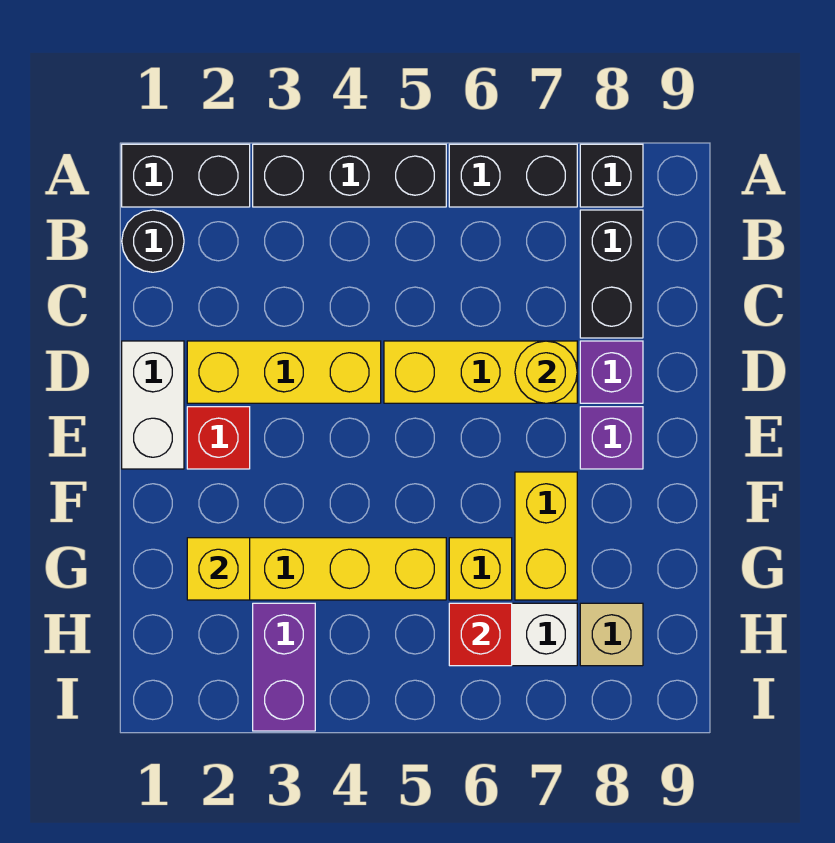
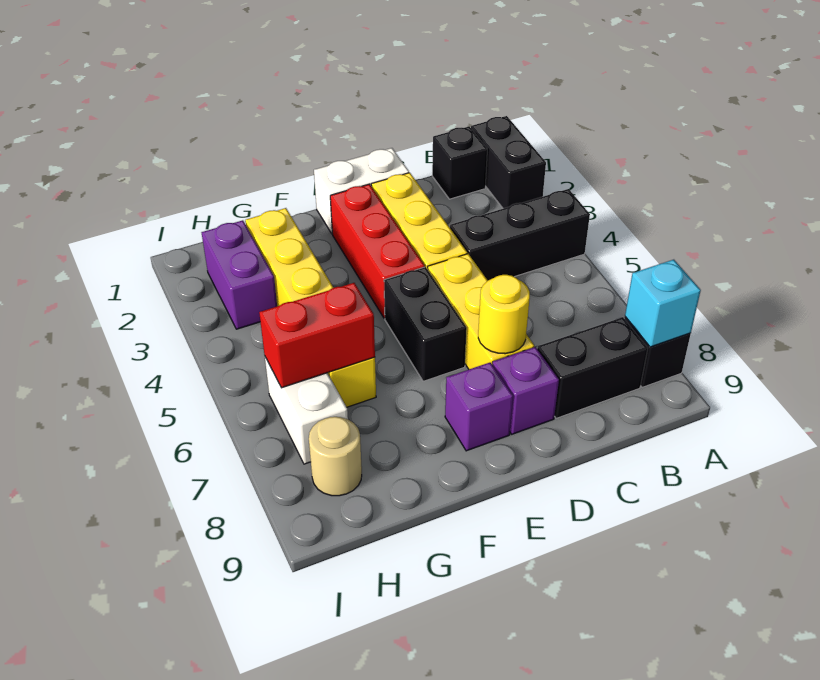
black brick A3:A5 level 1 -> black brick A4:C4 level 1
black brick A6:A7 level 1 -> black brick E5:E6 level 1
none -> cyan brick A8 level 2
black round brick B1 level 1 -> black brick B1 level 1
red brick E2 level 1 -> red brick E2:E4 level 1
yellow brick F7:G7 level 1 -> none
yellow brick G2 level 2 -> none
purple brick H3:I3 level 1 -> purple brick H2:H3 level 1
red brick H6 level 2 -> red brick G6:H6 level 2
tan brick H8 level 1 -> tan round brick H8 level 1

